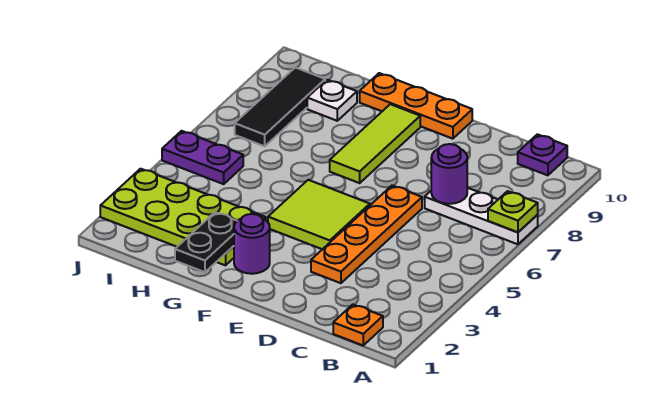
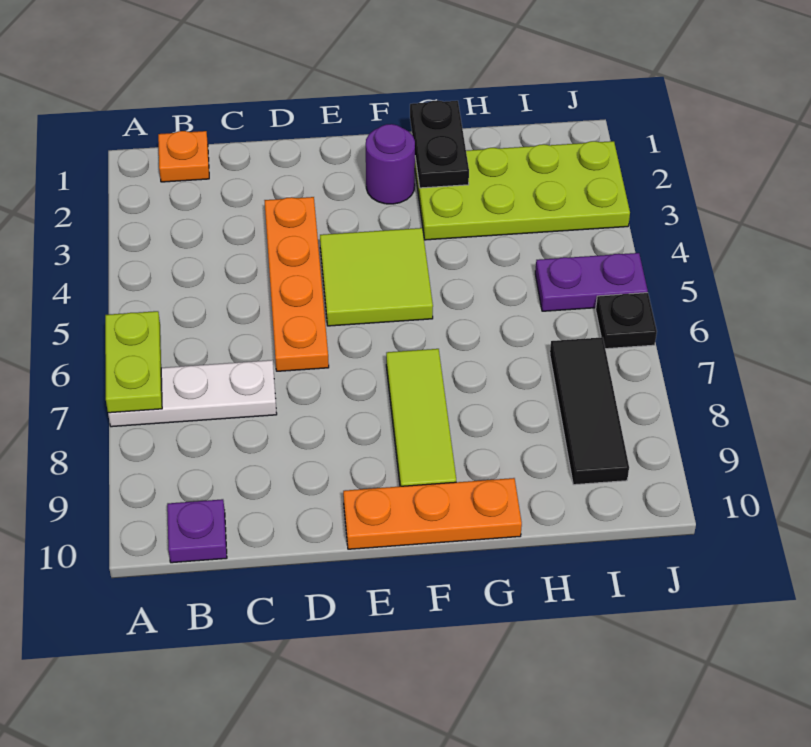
lime plate A7 level 2 -> lime plate A6:A7 level 2
purple round brick C7 level 2 -> none
white plate H9 level 1 -> none
none -> black plate J6 level 1

